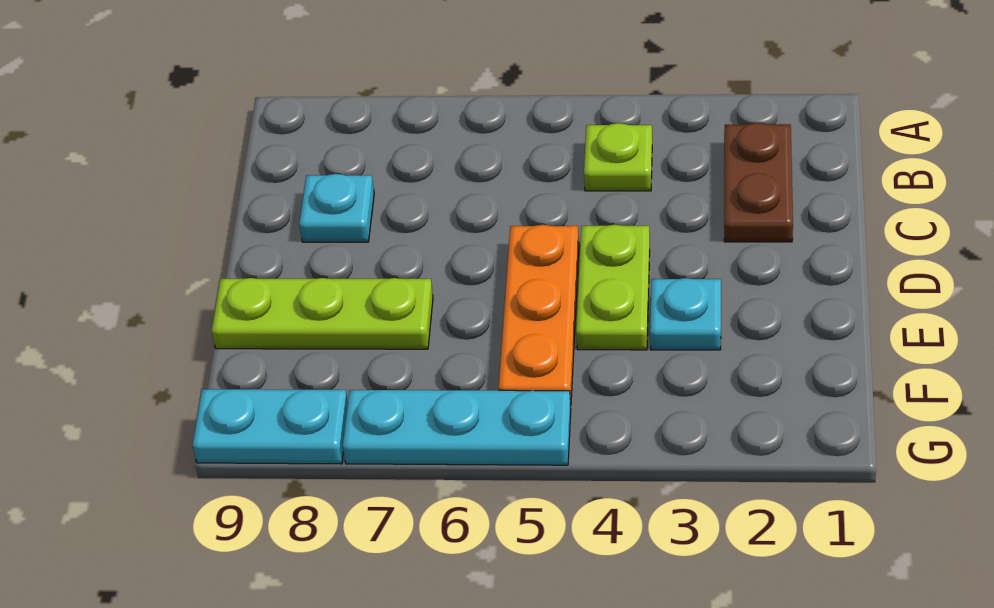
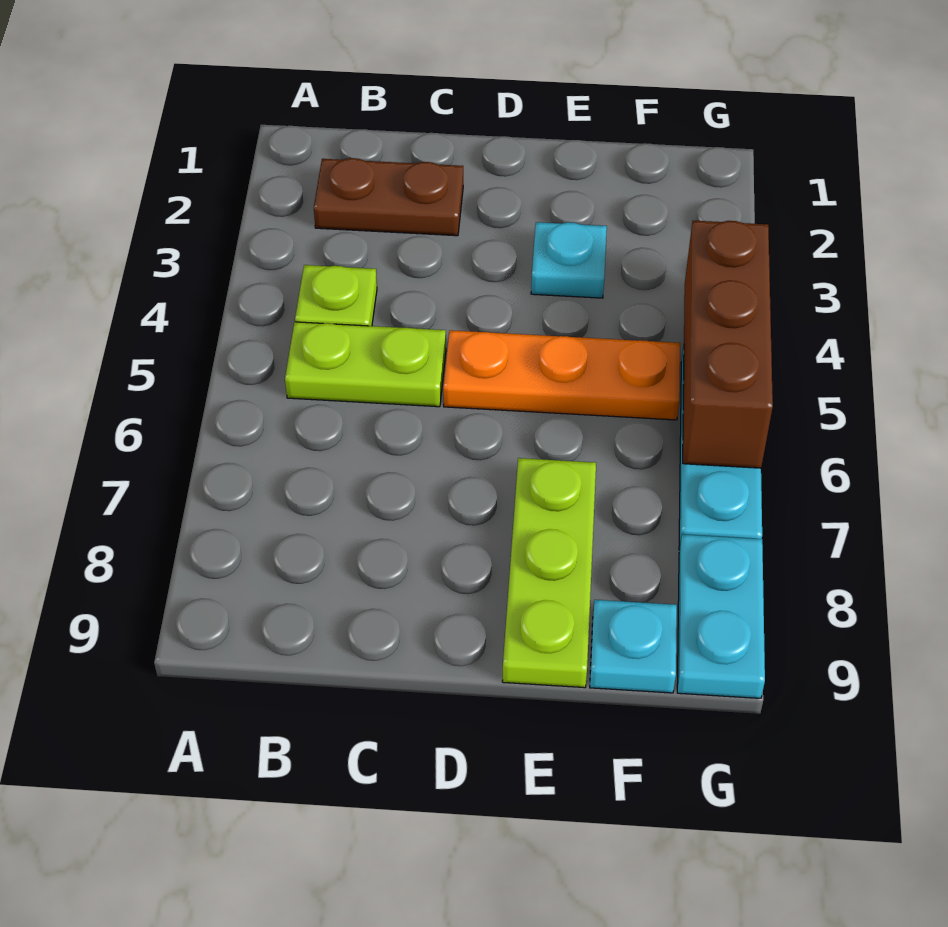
cyan plate C8 level 1 -> cyan plate F9 level 1
lime plate D4:E4 level 1 -> lime plate B5:C5 level 1
none -> brown brick G4:G6 level 2

